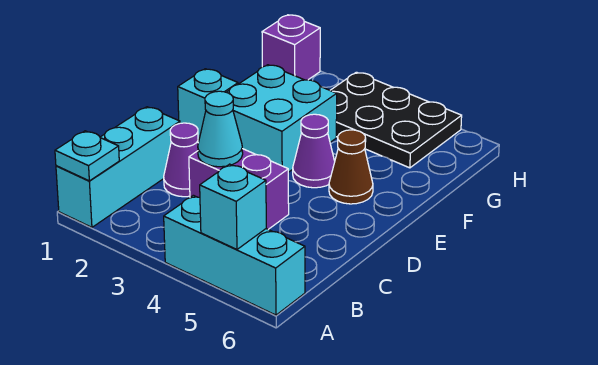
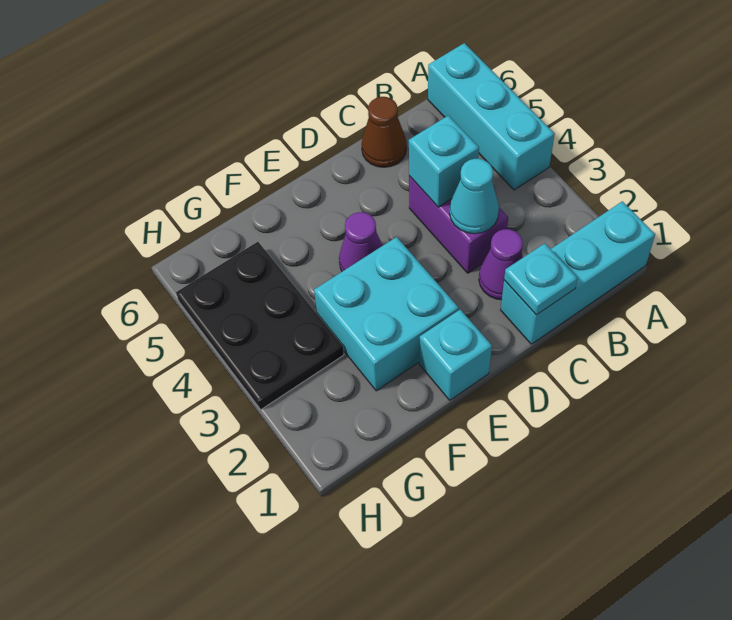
cyan plate A1 level 2 -> cyan plate C1 level 2
cyan brick A5 level 2 -> cyan brick C4 level 2
brown cone E5 level 1 -> brown cone C6 level 1
purple brick H1 level 1 -> none

